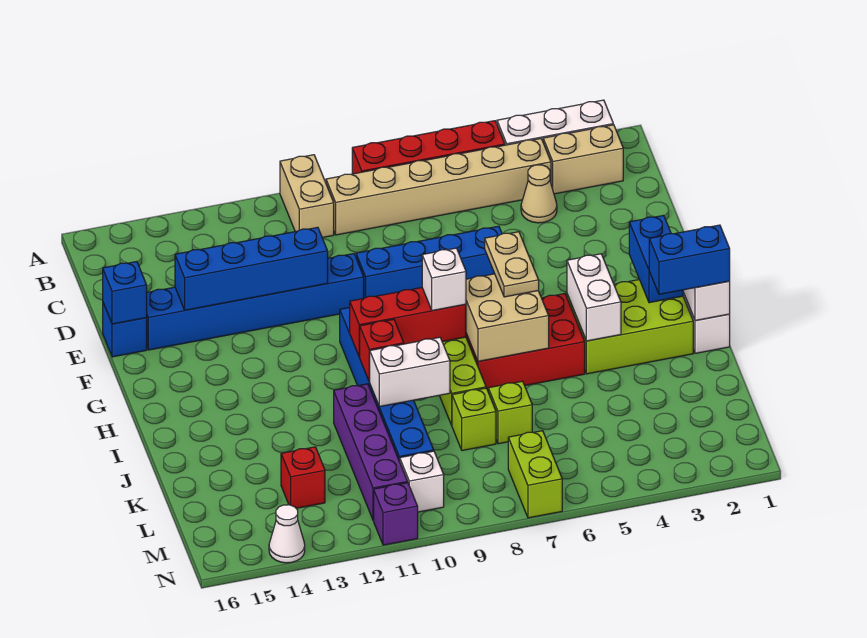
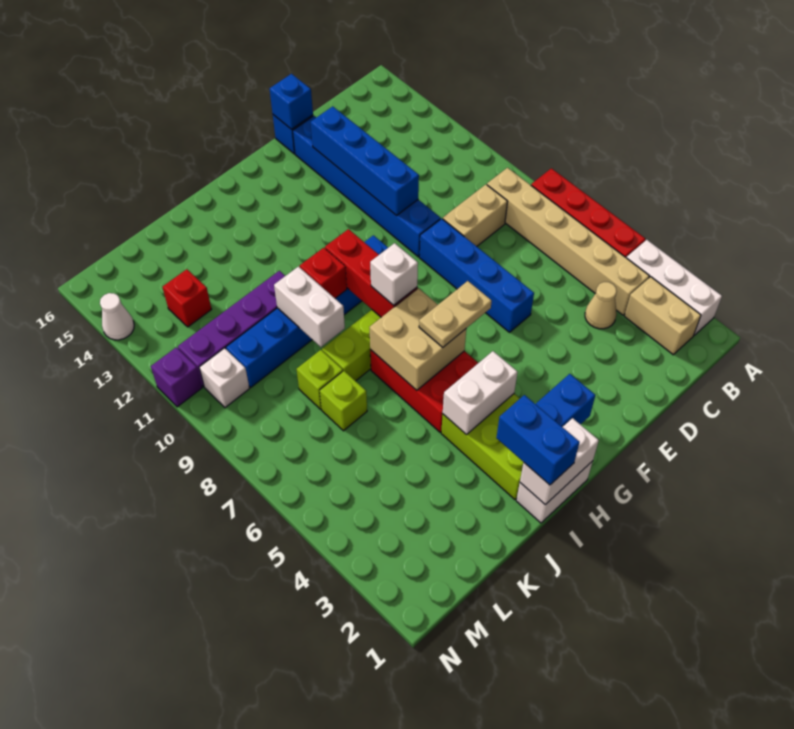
tan brick A10:B10 level 1 -> tan brick C9:D9 level 1
lime brick M7:N7 level 1 -> none

